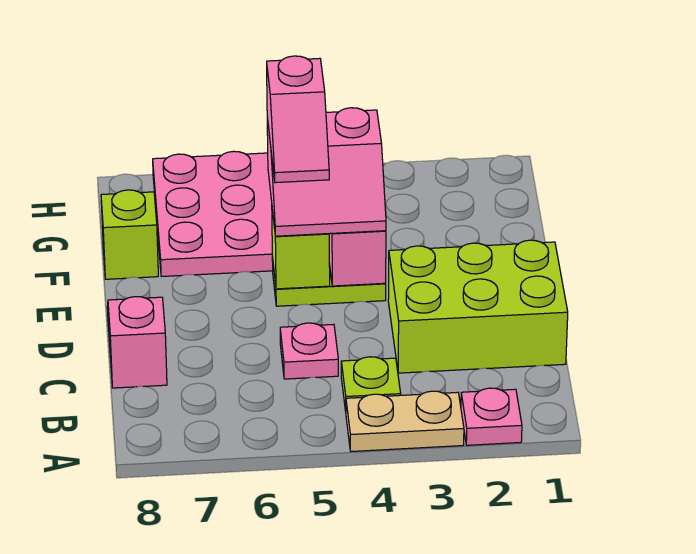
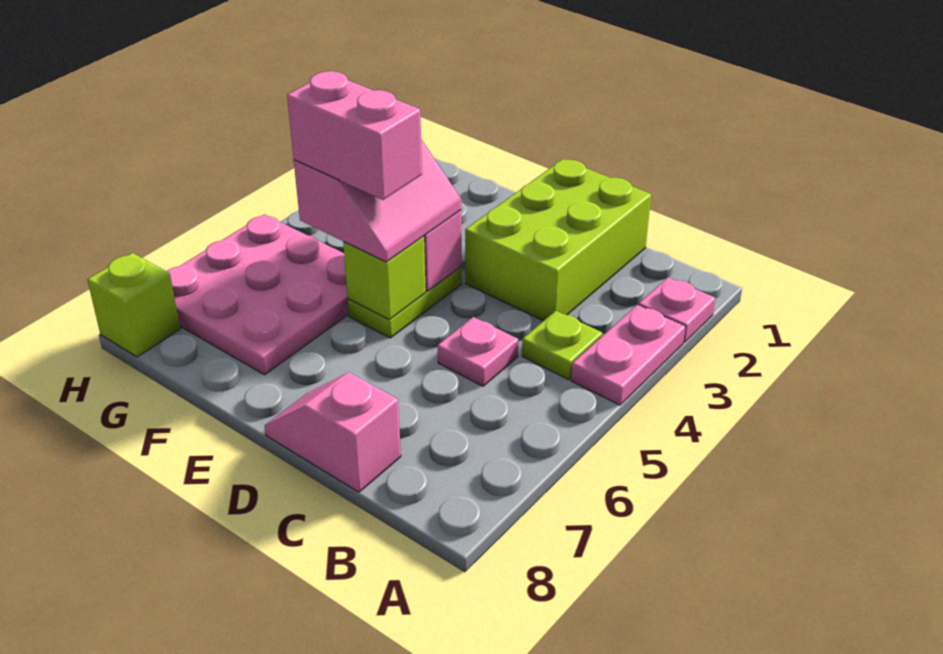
tan plate A3:A4 level 1 -> pink plate A3:A4 level 1
pink slope E5:F5 level 4 top F -> pink brick E5:F5 level 4
lime brick F8 level 1 -> lime brick H8 level 1

